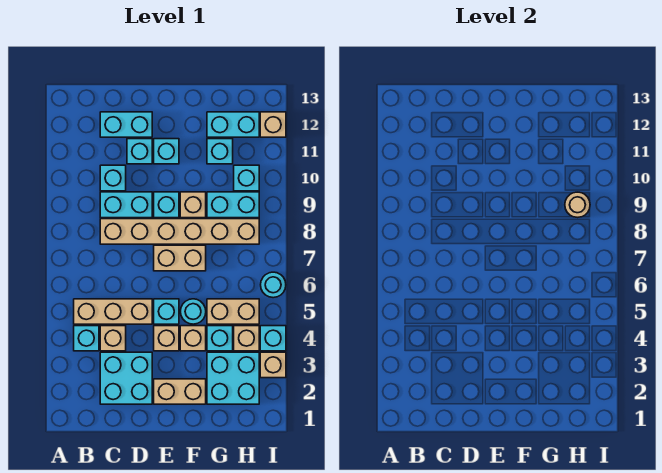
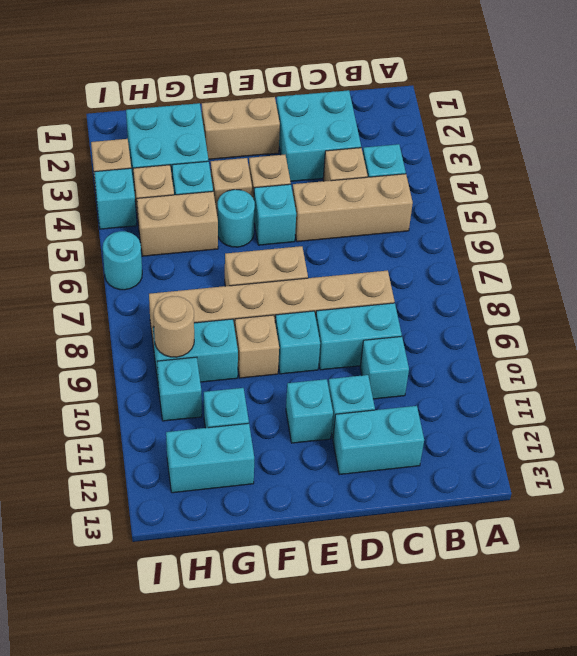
tan brick I12 level 1 -> none

